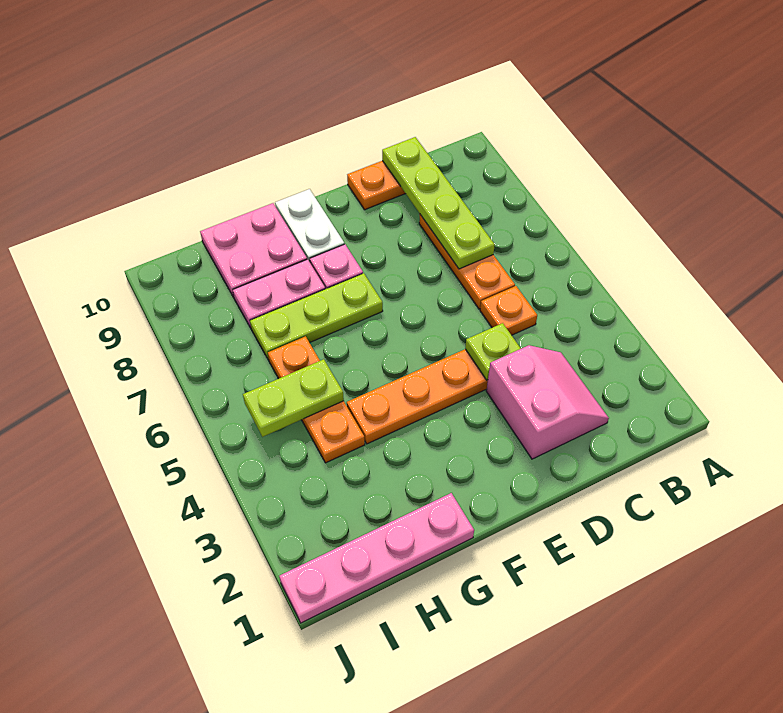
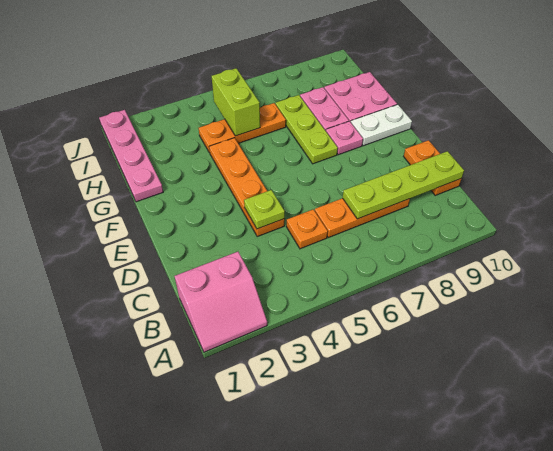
pink slope C2:D3 level 1 top D -> pink slope A1:B2 level 1 top B
lime plate H5:I5 level 2 -> lime brick H5:I5 level 2

